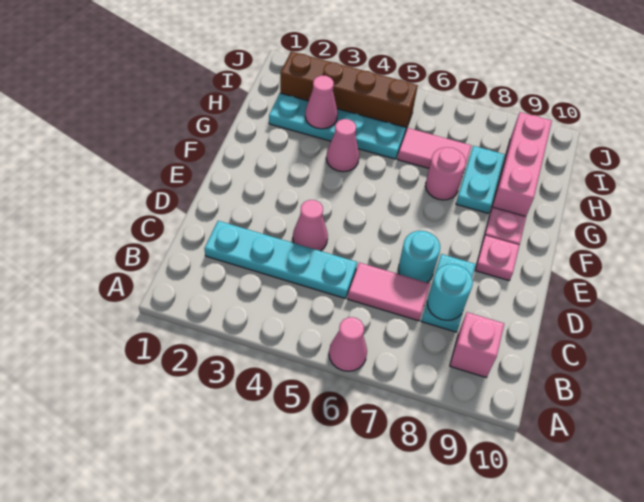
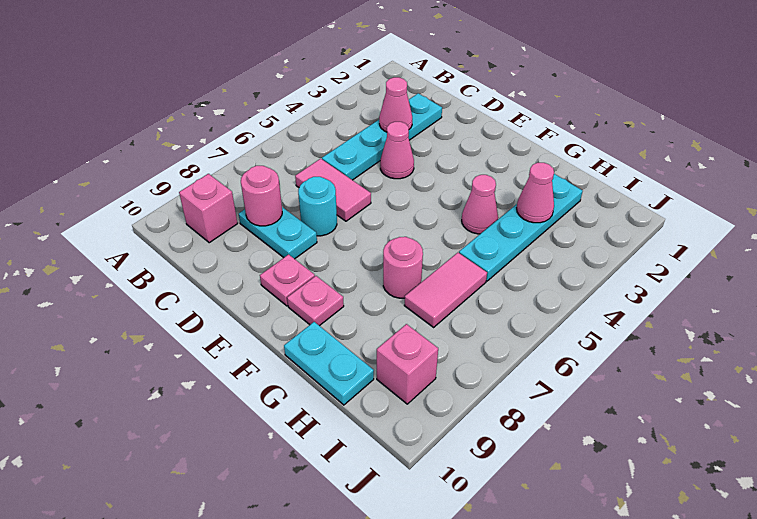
pink cone A6 level 1 -> pink cone C3 level 2
pink tile C6:C7 level 1 -> pink tile C6:D6 level 1
cyan round brick C8 level 2 -> pink round brick C8 level 2
cyan plate G8:H8 level 1 -> cyan plate G10:H10 level 1
pink brick G9:I9 level 1 -> pink brick I9 level 1
brown brick I2:I5 level 1 -> none

